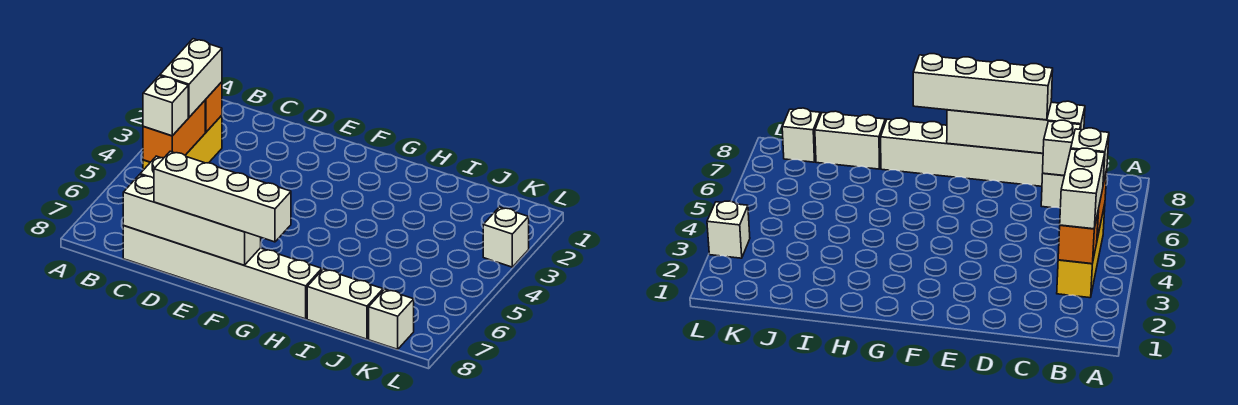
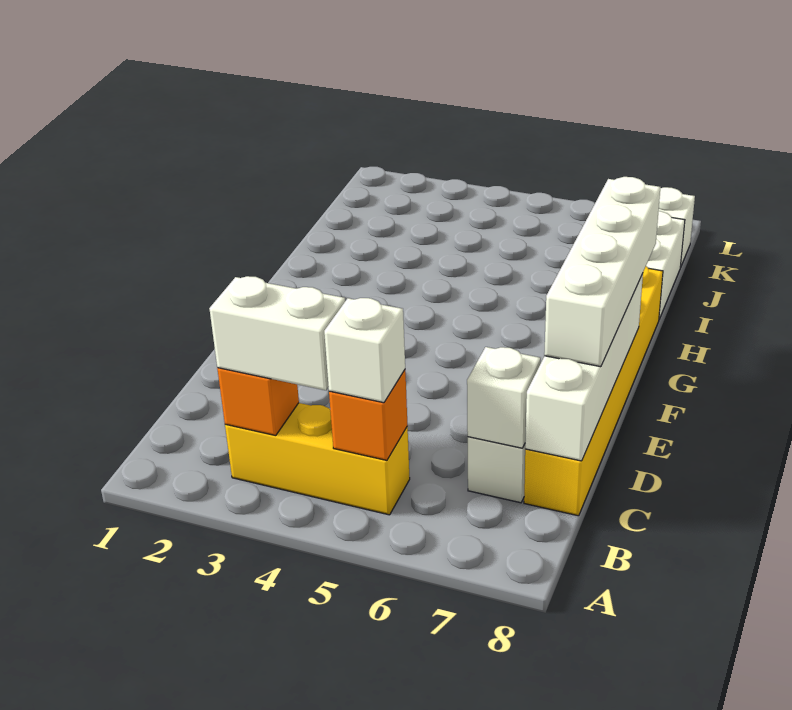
orange brick B4:B5 level 2 -> orange brick B5 level 2
white brick C8:H8 level 1 -> yellow brick C8:H8 level 1
white brick L3 level 1 -> none

